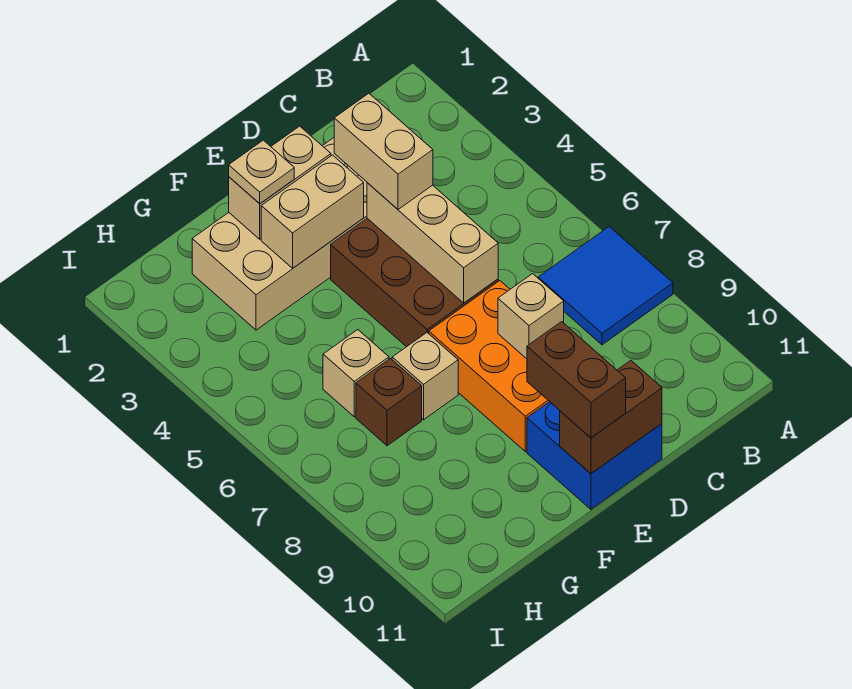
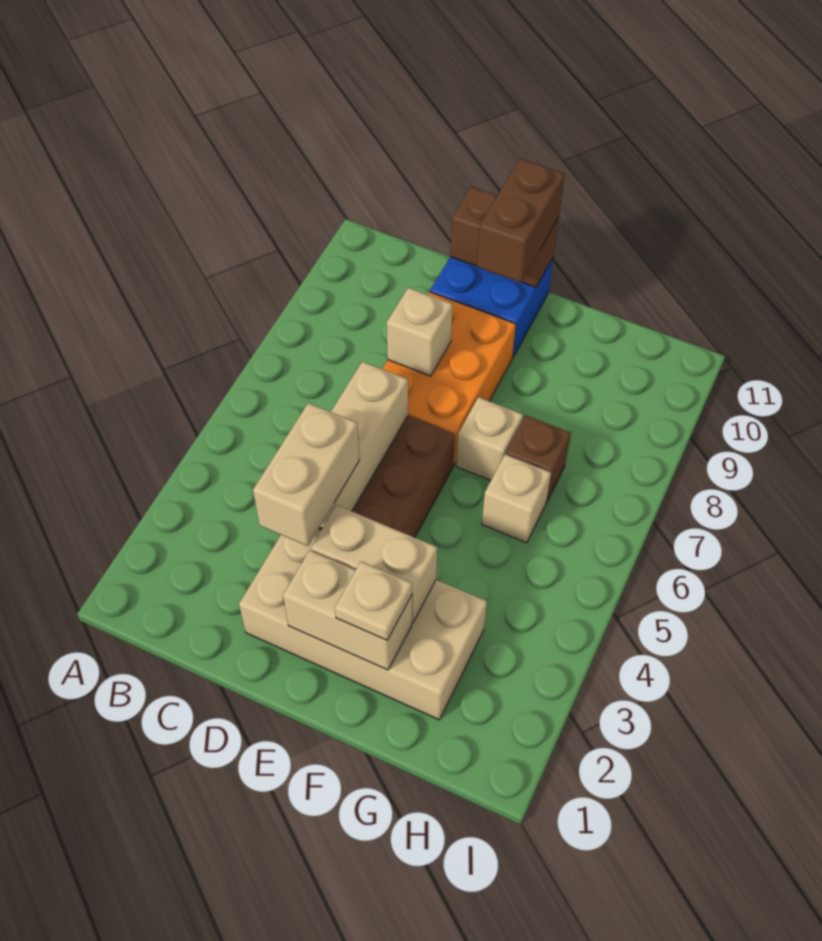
blue tile A7:B8 level 1 -> none

